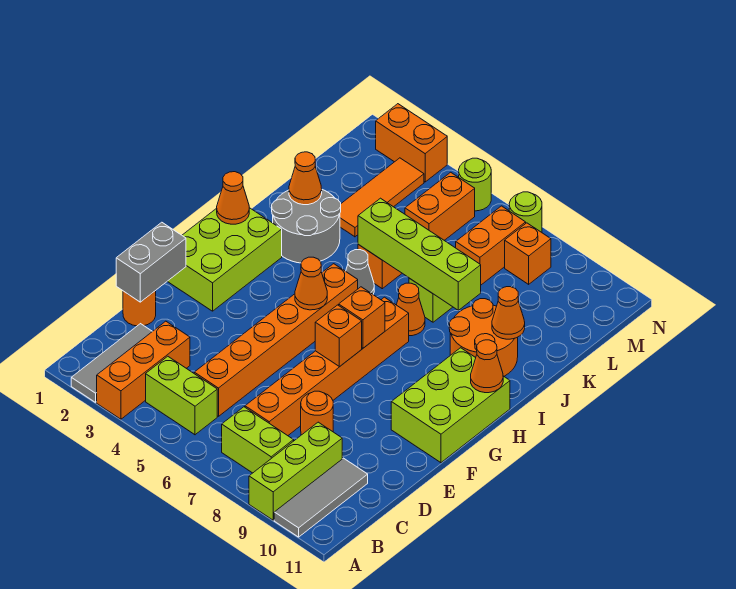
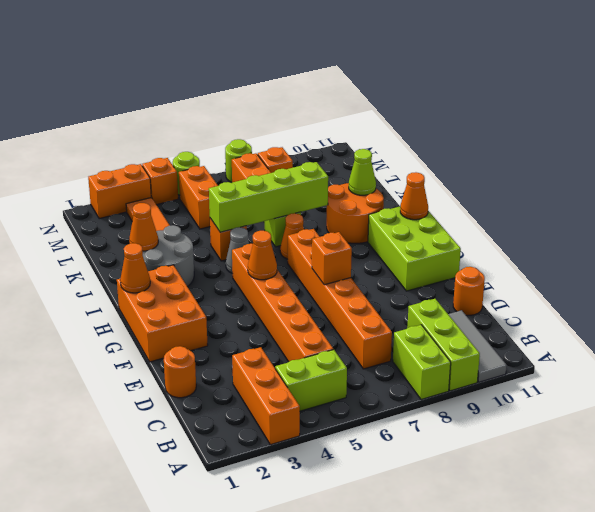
grey tile A2:C2 level 1 -> none
lime brick B7:B8 level 1 -> lime brick A8:B8 level 1
grey brick D1:E1 level 2 -> none
orange round brick D8 level 1 -> orange round brick D11 level 1
lime brick F1:H2 level 1 -> orange brick F1:H2 level 1
orange brick G7 level 2 -> orange brick N4 level 1
orange cone J10 level 2 -> lime cone J10 level 2

